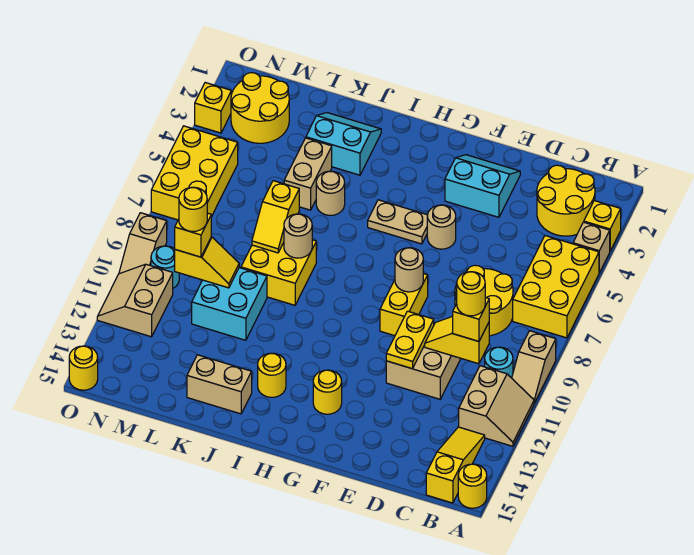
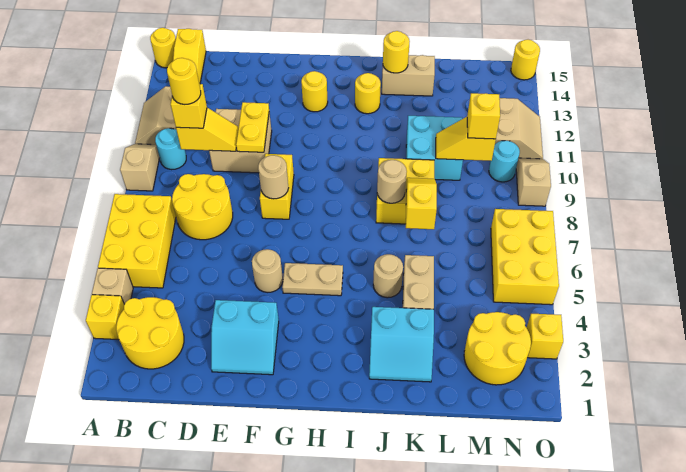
yellow round brick M10 level 4 -> yellow round brick J14 level 2

